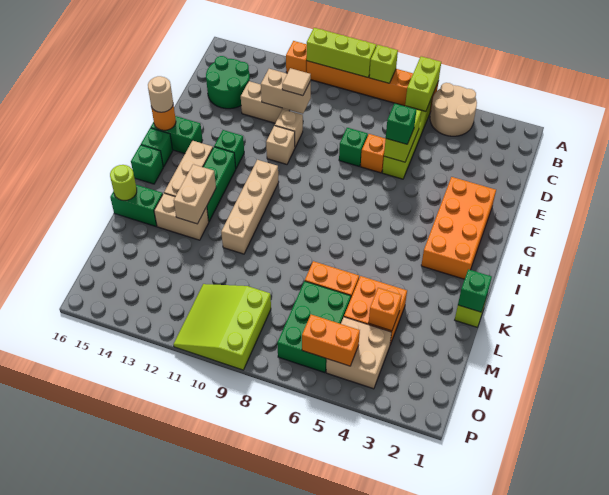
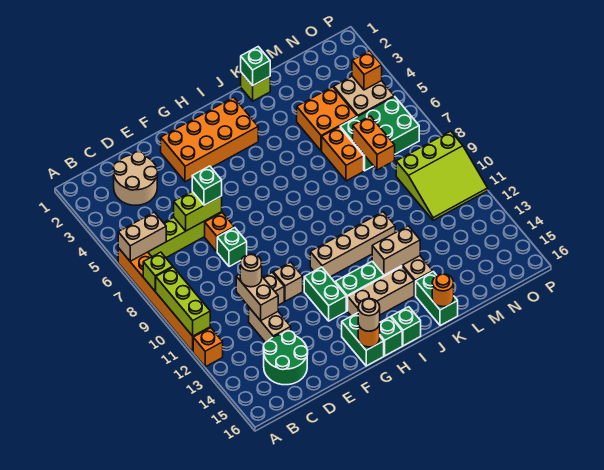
tan round brick A4:B5 level 1 -> tan round brick C2:D3 level 1
lime brick A6:B6 level 2 -> tan brick A6:B6 level 2
tan tile D11 level 3 -> tan round brick D11 level 3
green brick G13 level 1 -> green brick G12:G13 level 1
lime round brick K16 level 2 -> orange round brick K16 level 2
orange brick M4 level 2 -> orange brick O4 level 2
orange brick O5:O6 level 2 -> orange brick M7:M8 level 2

